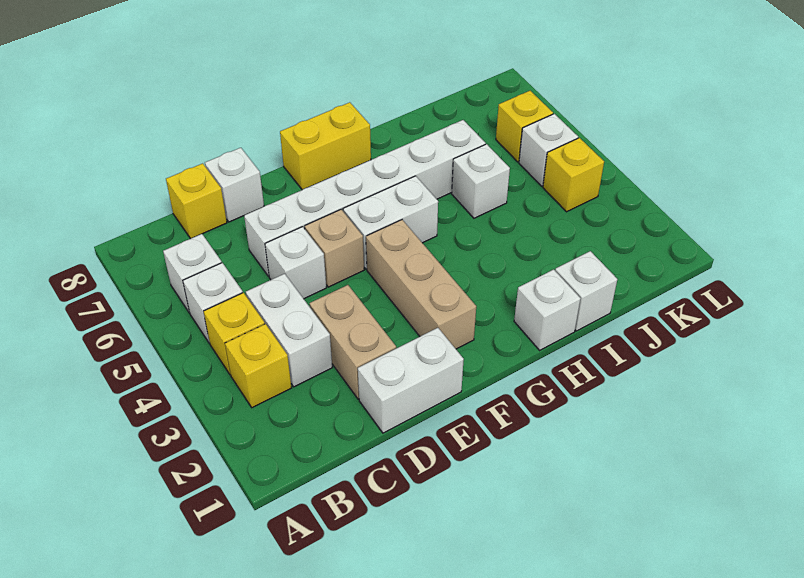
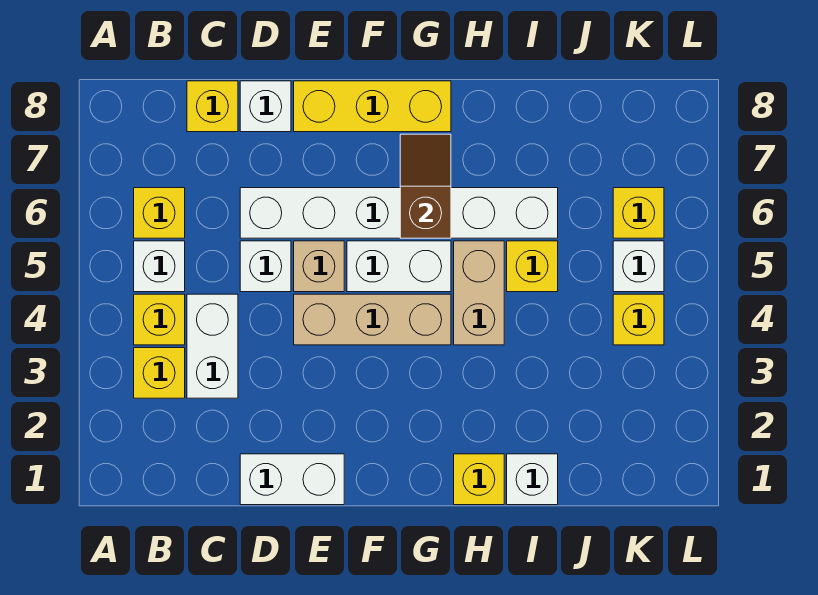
white brick B6 level 1 -> yellow brick B6 level 1
tan brick D2:D3 level 1 -> tan brick H4:H5 level 1
tan brick F2:F4 level 1 -> tan brick E4:G4 level 1
yellow brick F8:G8 level 1 -> yellow brick E8:G8 level 1
none -> brown slope G6:G7 level 2 top 6
white brick H1 level 1 -> yellow brick H1 level 1
white brick I5 level 1 -> yellow brick I5 level 1

